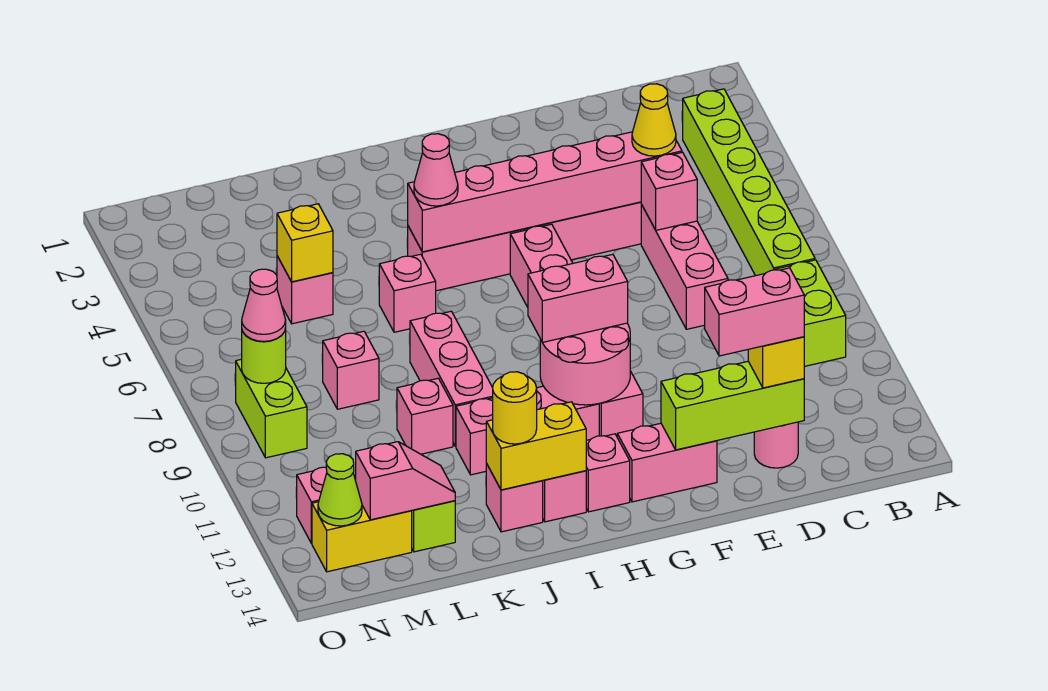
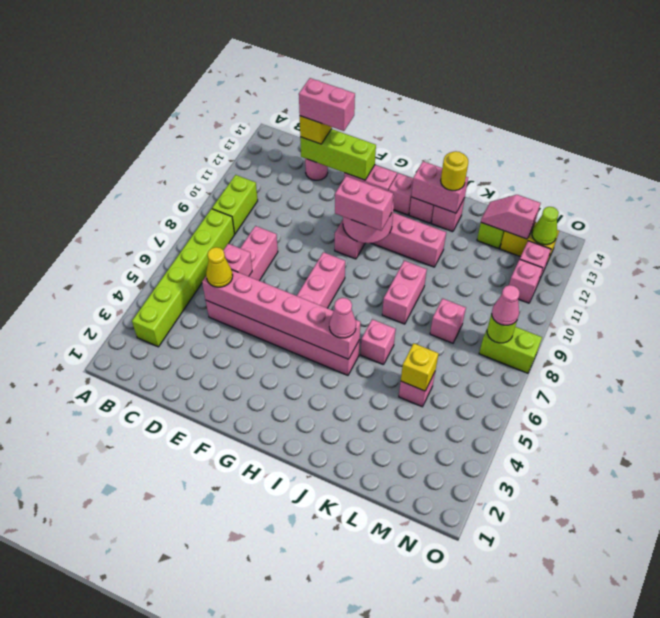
yellow brick I13:J13 level 2 -> pink brick I13:J13 level 2
pink brick J8:J10 level 1 -> pink brick J8:J9 level 1
pink brick K10 level 1 -> pink brick N11 level 1
lime brick N8:N9 level 1 -> lime brick N8:O8 level 1

